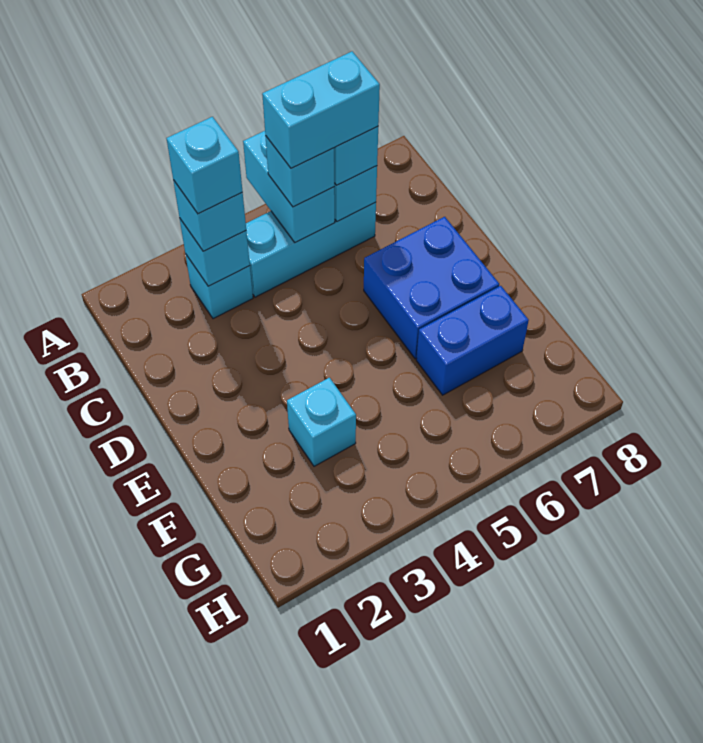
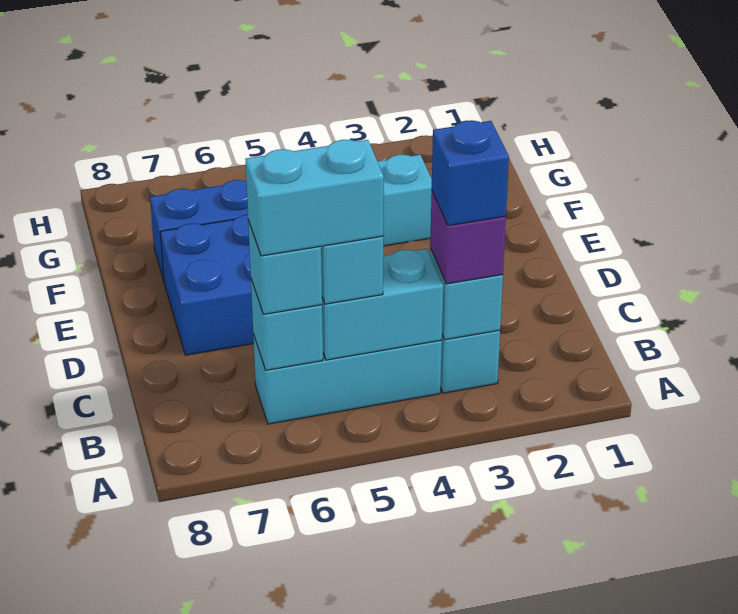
cyan brick A5:B5 level 2 -> cyan brick B4:B5 level 2
cyan brick B3 level 3 -> purple brick B3 level 3
cyan brick B3 level 4 -> blue brick B3 level 4

